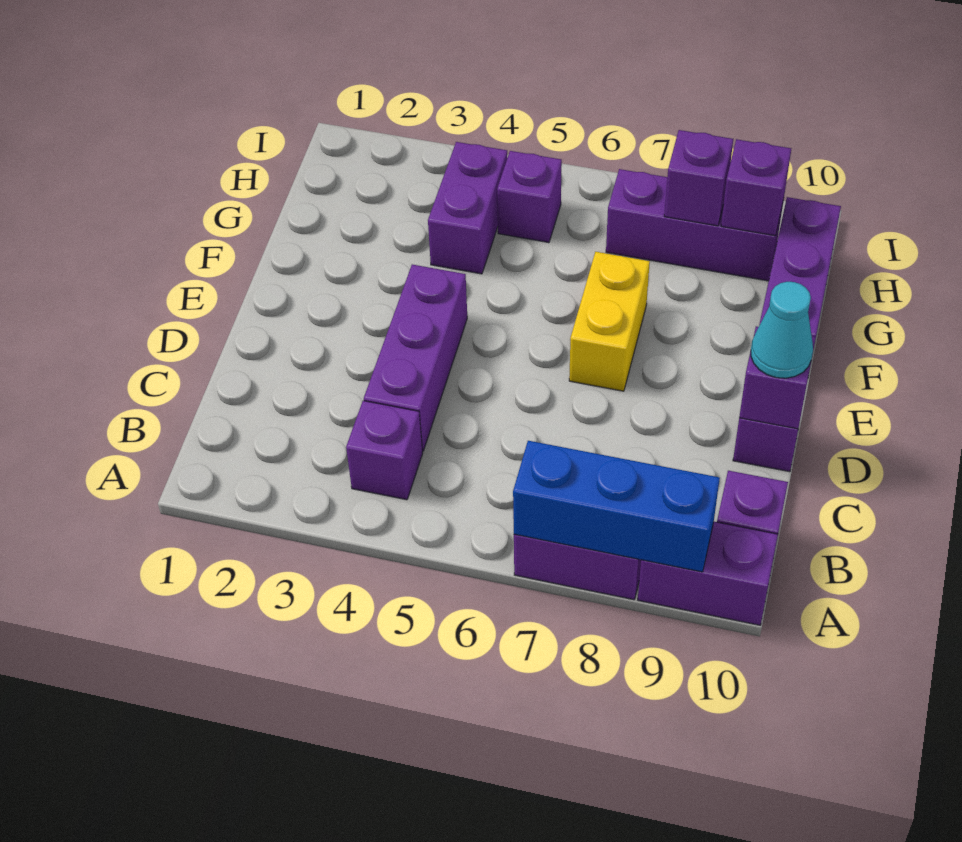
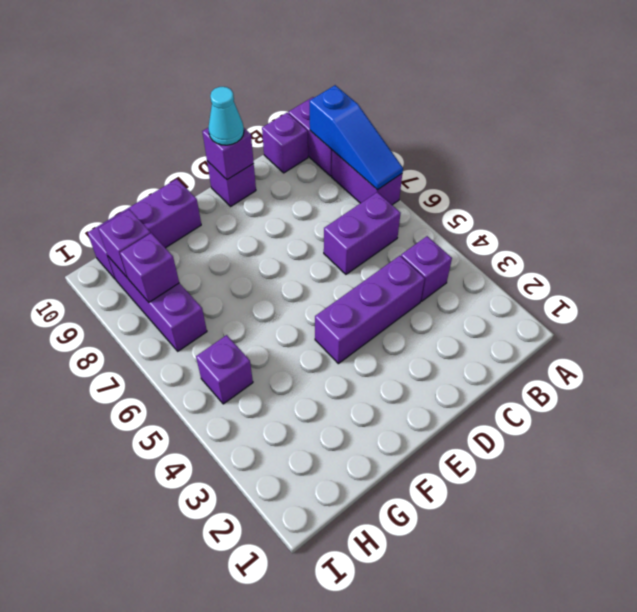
blue brick A7:A9 level 2 -> blue slope A7:A9 level 2 top 9
yellow brick E7:F7 level 1 -> none
purple brick G4:H4 level 1 -> purple brick B6:C6 level 1

